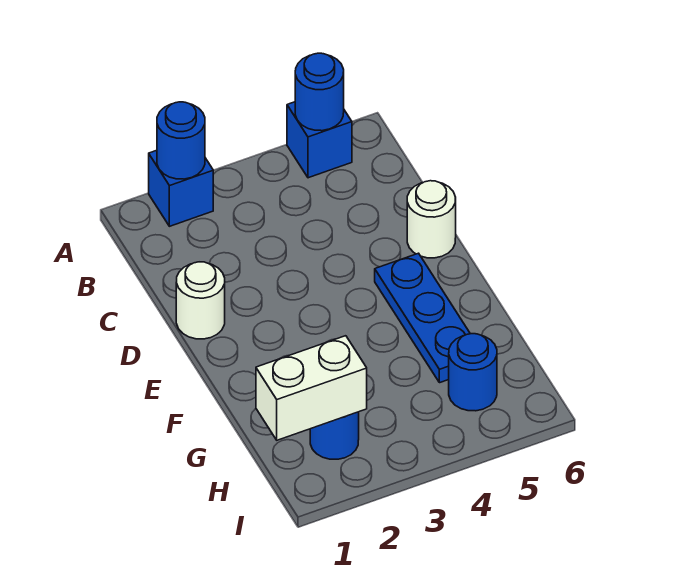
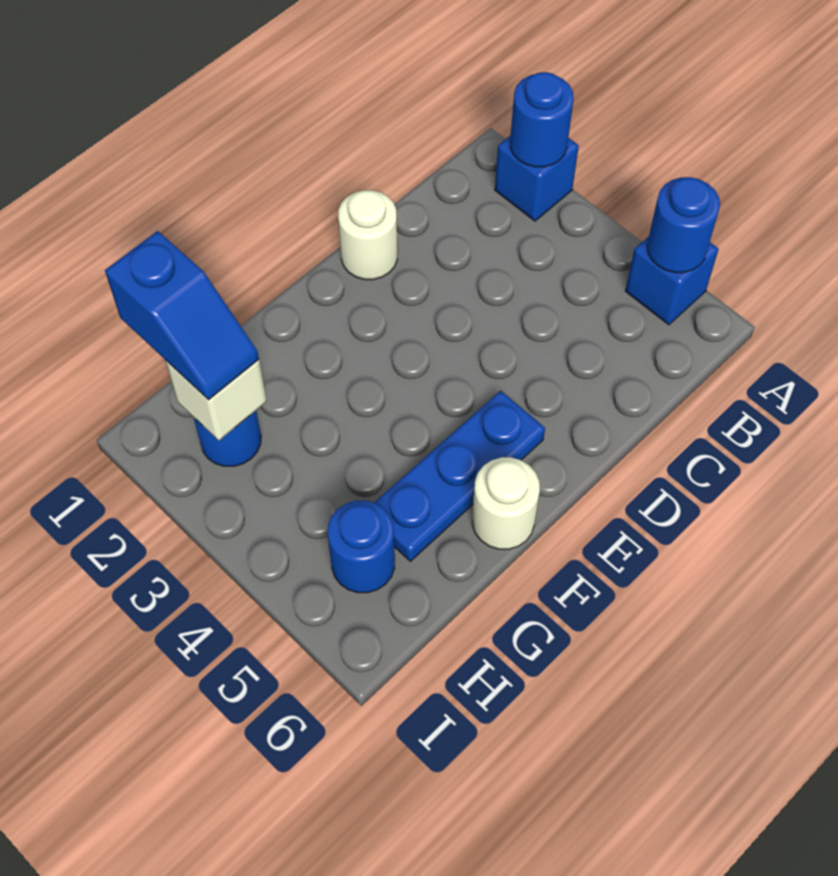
white round brick D6 level 1 -> white round brick F6 level 1
white brick H1:H2 level 2 -> white brick H2 level 2
none -> blue slope H1:H2 level 3 top 1

